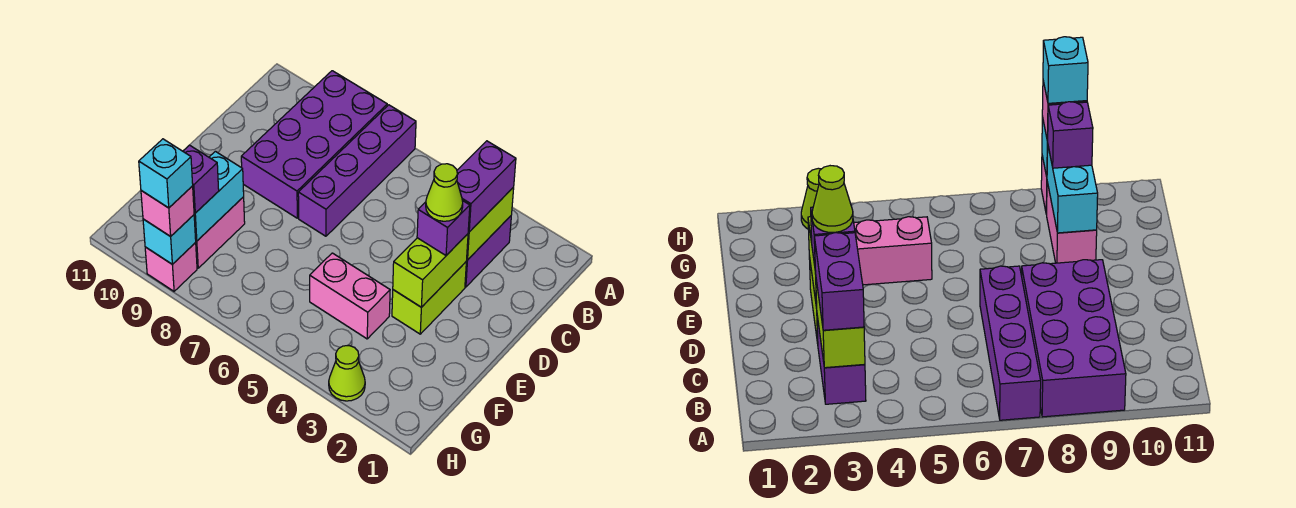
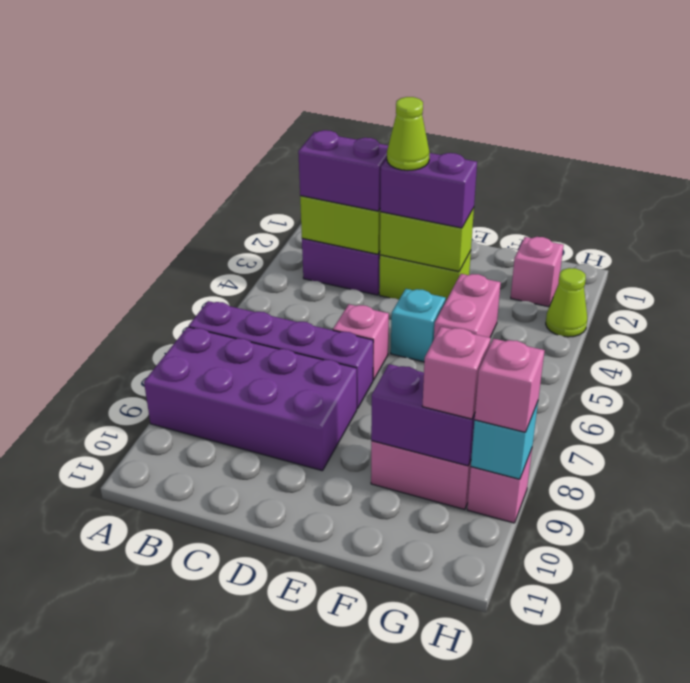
purple brick D3 level 3 -> purple brick D3:E3 level 3
none -> pink brick D6 level 1
cyan brick F9:G9 level 2 -> purple brick F9:G9 level 2
none -> pink brick G2 level 1
purple brick G9 level 3 -> pink brick G9 level 3
cyan brick H9 level 4 -> cyan brick E5 level 1

